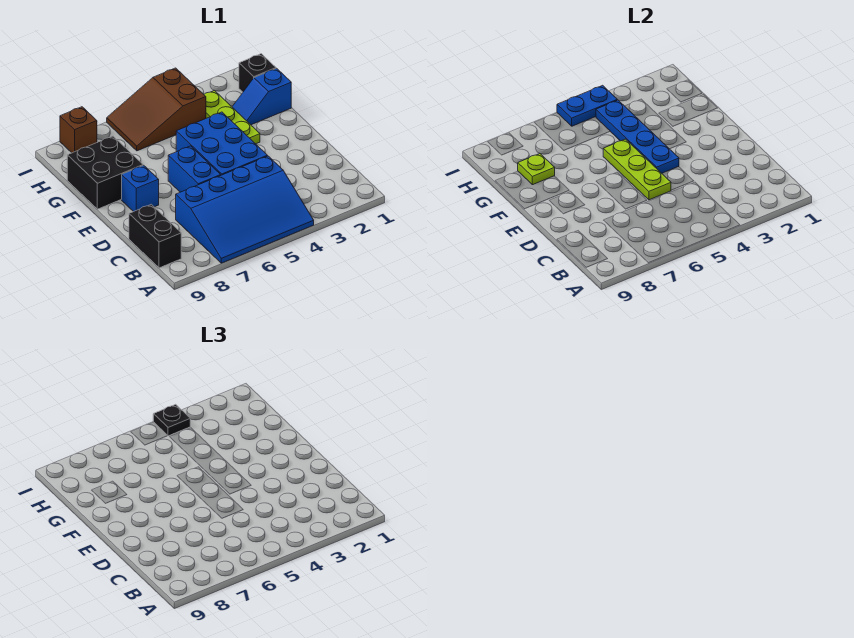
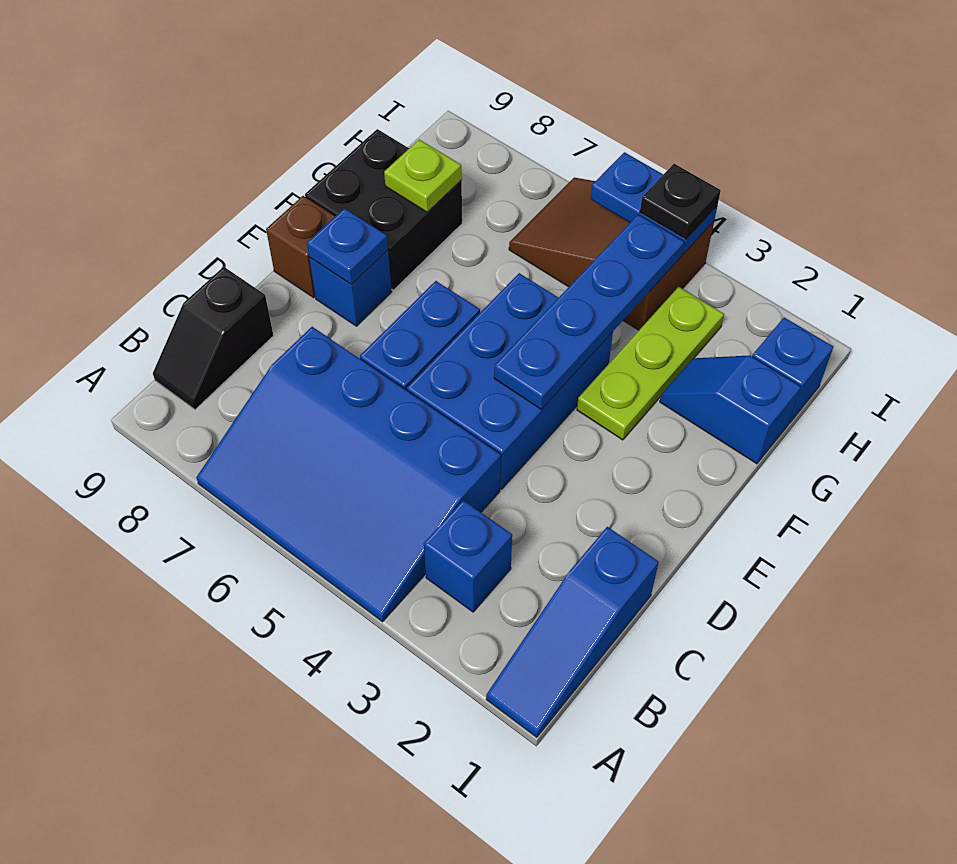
none -> blue slope A1:C1 level 1 top C
none -> blue brick B3 level 1
black brick B9:C9 level 1 -> black slope B9:C9 level 1 top C
lime plate D5:F5 level 2 -> none
none -> blue plate E8 level 2
black brick H1 level 1 -> blue brick H1 level 1
brown brick I8 level 1 -> brown brick E9 level 1

